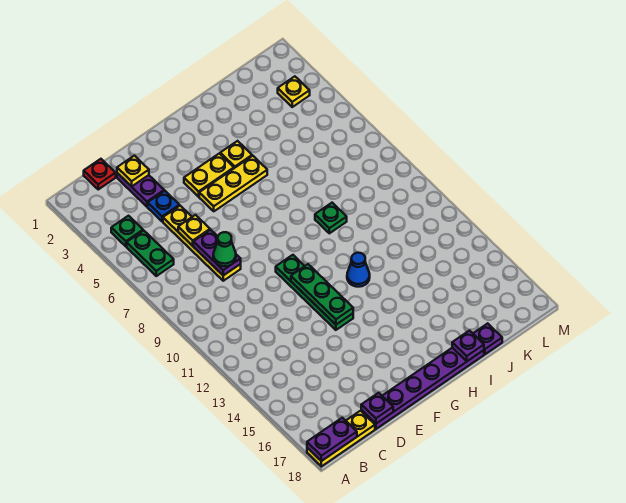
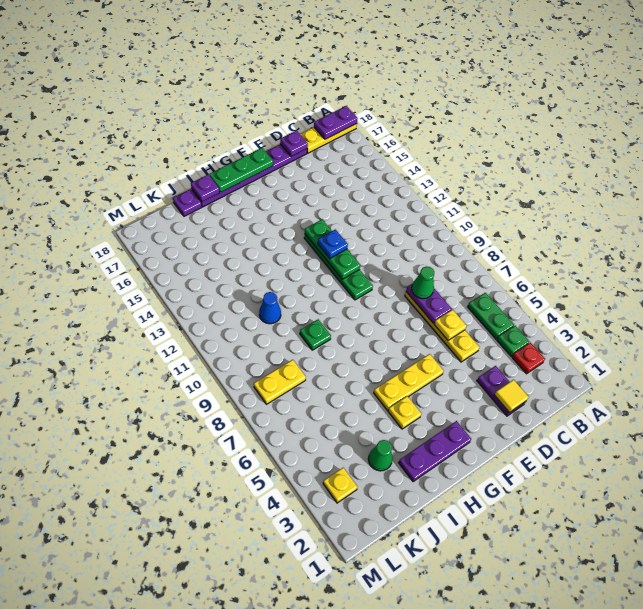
red plate C1 level 1 -> red plate B3 level 1
yellow plate D2 level 2 -> yellow tile D2 level 2
blue plate D4 level 1 -> blue plate F12 level 3
yellow plate F4:G4 level 1 -> yellow plate K8:L8 level 1
none -> green plate F18:H18 level 2
none -> purple plate G2:I2 level 1
blue cone H12 level 1 -> blue cone J11 level 1
none -> green cone J3 level 1

